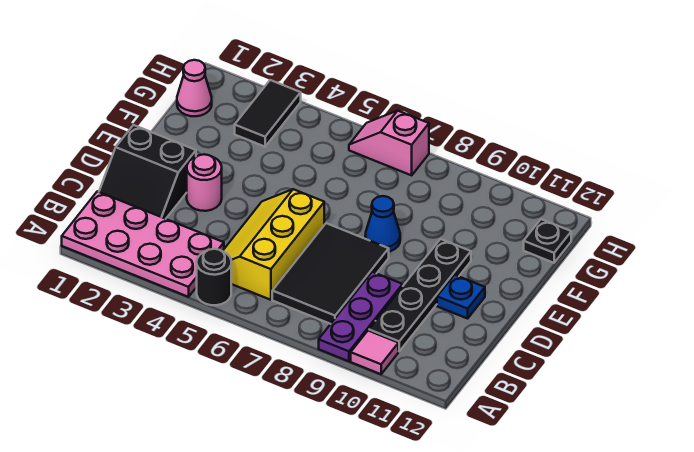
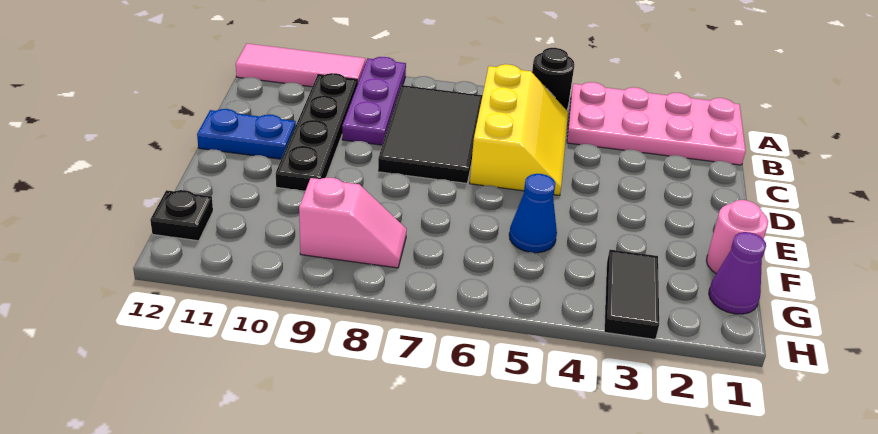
pink tile A10 level 1 -> pink tile A10:A12 level 1
black slope C1:D2 level 1 top D -> none
pink round brick D3 level 1 -> pink round brick F1 level 1
blue plate D11 level 1 -> blue plate D11:D12 level 1
blue cone E8 level 1 -> blue cone F5 level 1
pink cone G1 level 1 -> purple cone G1 level 1
pink slope H6:H7 level 1 top 7 -> pink slope G8:G9 level 1 top 9

